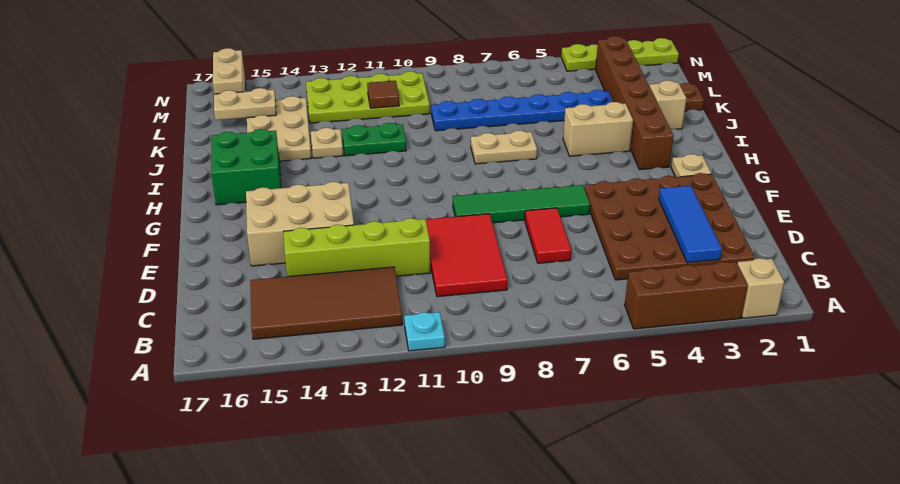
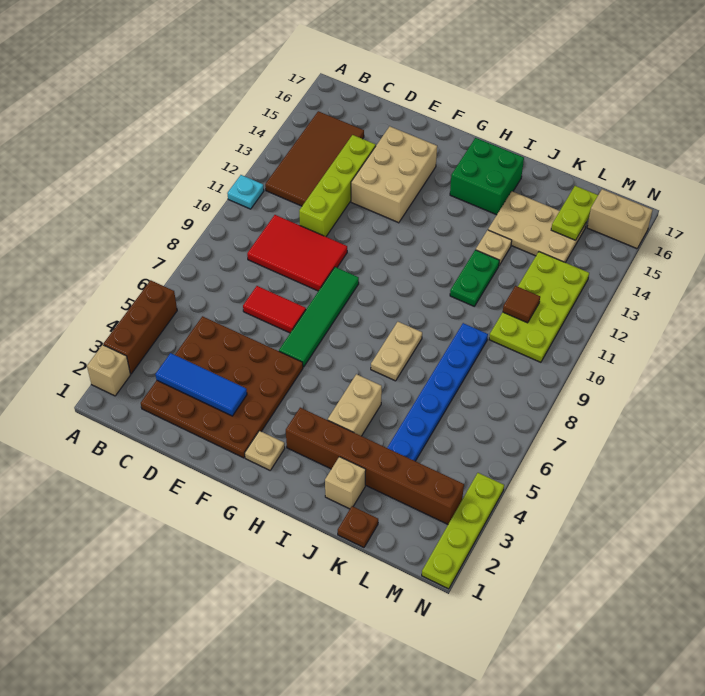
tan plate L15:L16 level 2 -> lime plate L15:L16 level 2

